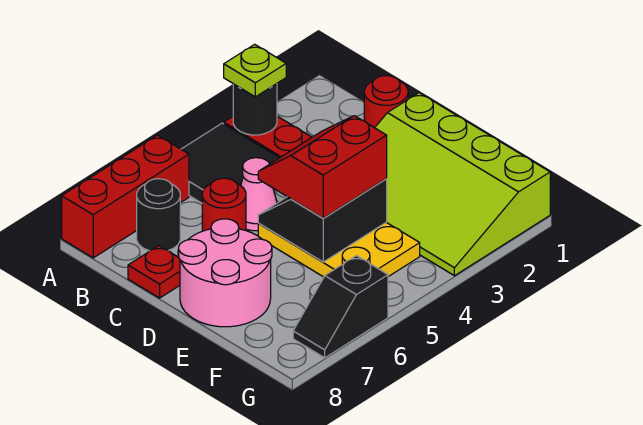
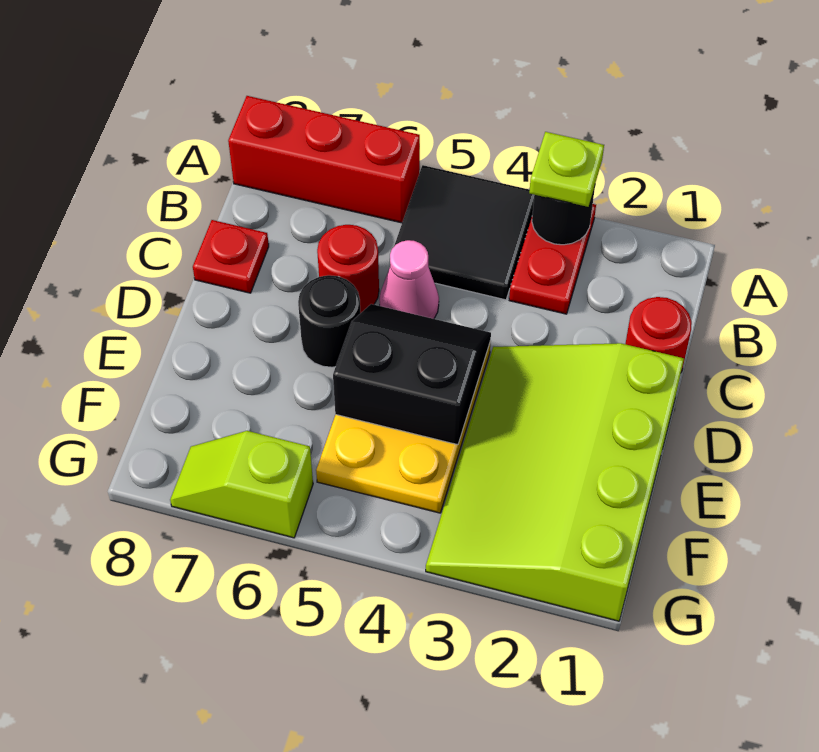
black round brick B7 level 1 -> black round brick D6 level 1
red slope D4:E5 level 3 top E -> none
pink round brick D7:E8 level 1 -> none
black slope G6:G7 level 1 top 6 -> lime slope G6:G7 level 1 top 6

